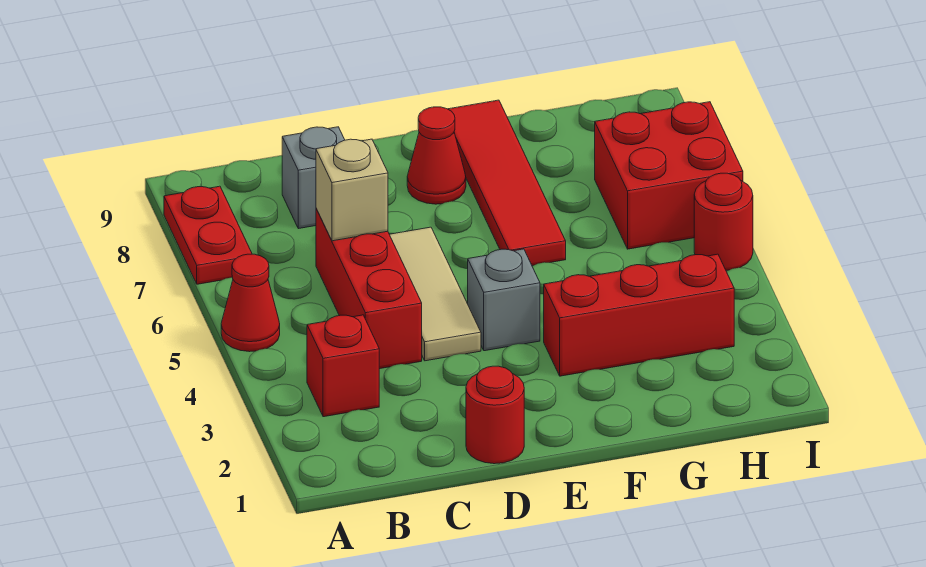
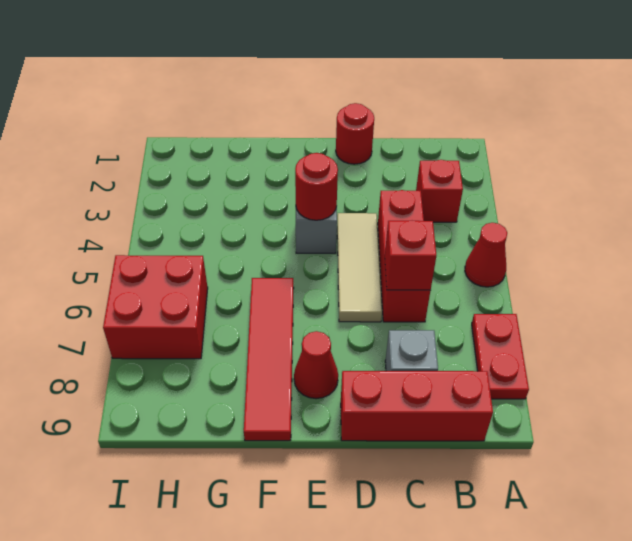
tan brick C6 level 2 -> red brick C6 level 2
red brick F3:H3 level 1 -> red brick B9:D9 level 1
red round brick I5 level 1 -> red round brick E4 level 2

